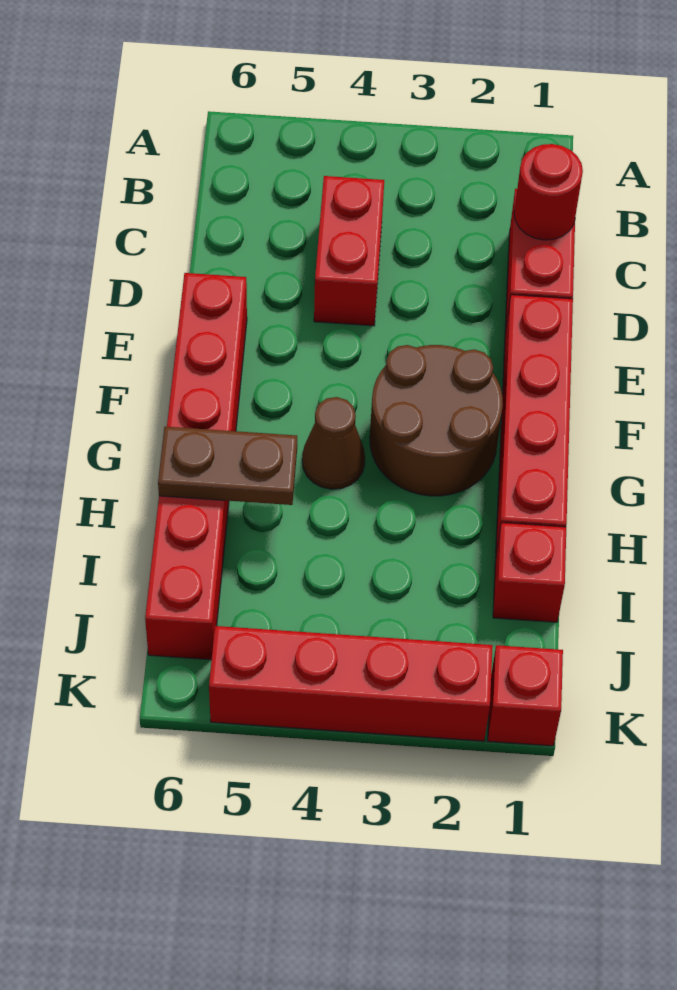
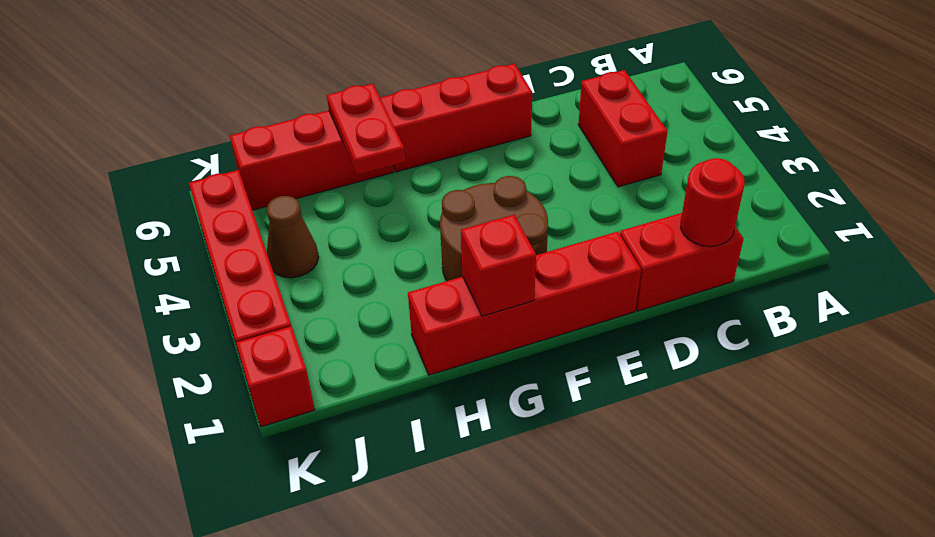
red brick C4:D4 level 1 -> red brick C4:C5 level 1
brown cone G4 level 1 -> brown cone J4 level 1
brown plate H5:H6 level 2 -> red plate H5:H6 level 2
red brick I1 level 1 -> red brick G1 level 2

